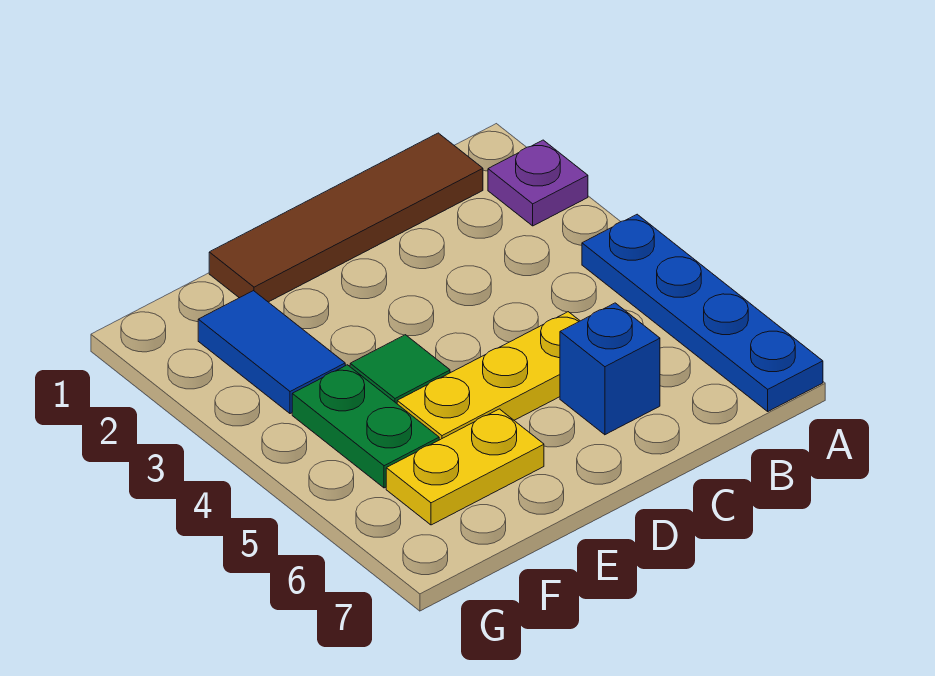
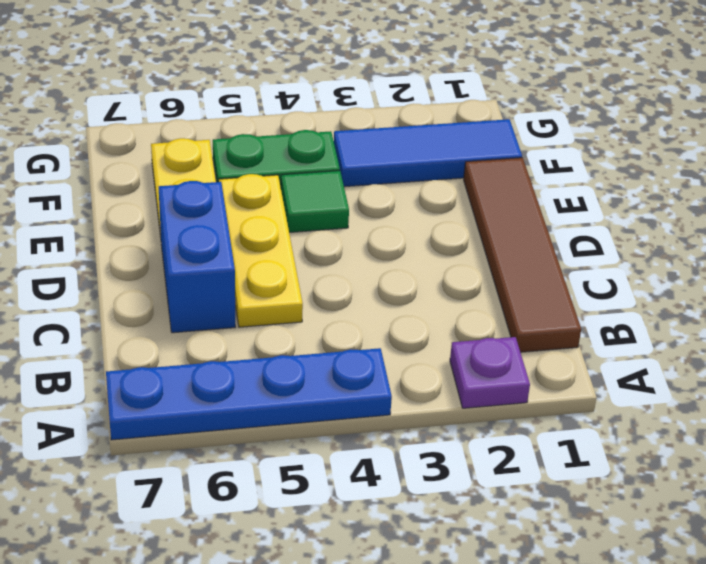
blue brick C6 level 1 -> blue brick C6:D6 level 1
blue tile F2:F3 level 1 -> blue tile F1:F3 level 1

